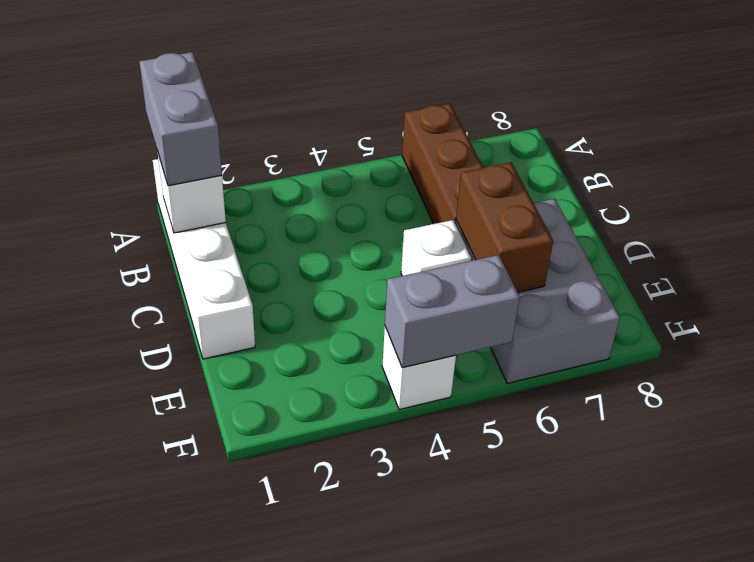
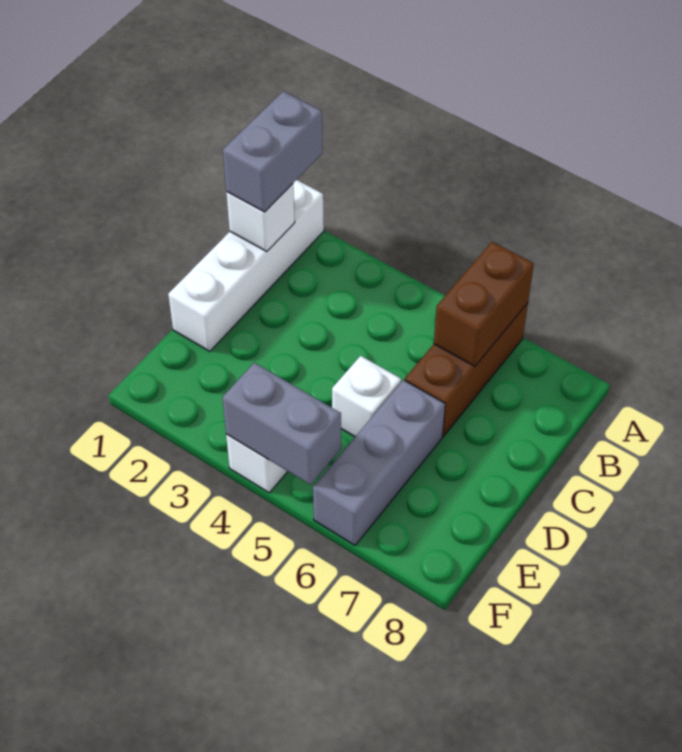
grey brick D6:F7 level 1 -> grey brick D6:F6 level 1
brown brick D6:E6 level 2 -> brown brick A6:B6 level 2

